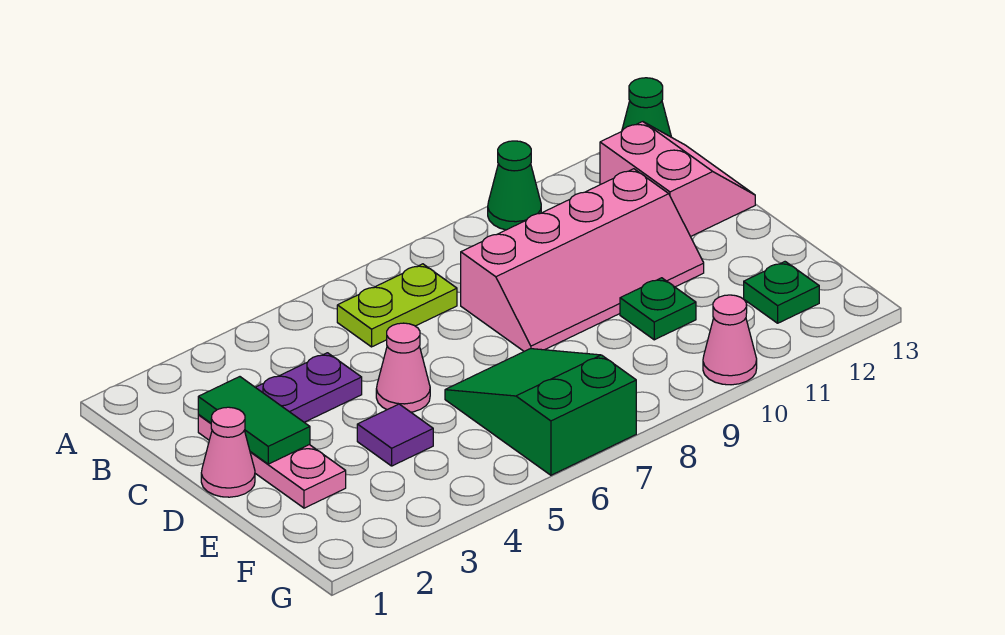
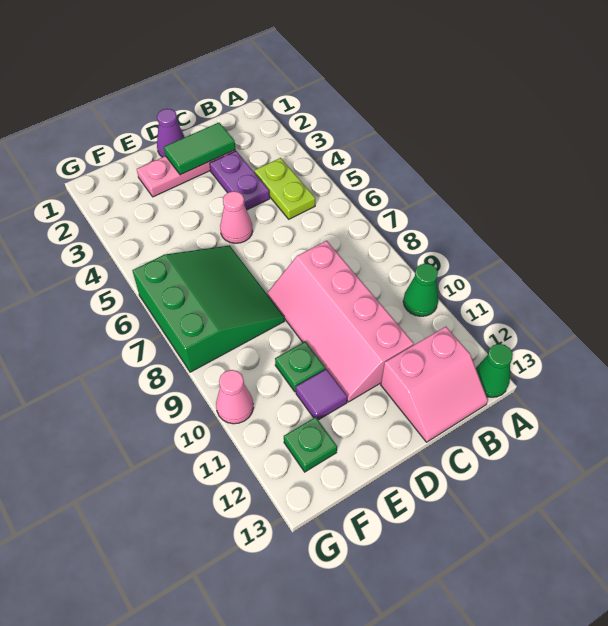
lime plate B6:B7 level 1 -> lime plate B4:B5 level 1
pink cone D1 level 1 -> purple cone D1 level 1
purple tile E4 level 1 -> purple tile E11 level 1
green slope E6:G7 level 1 top G -> green slope E6:G8 level 1 top G

